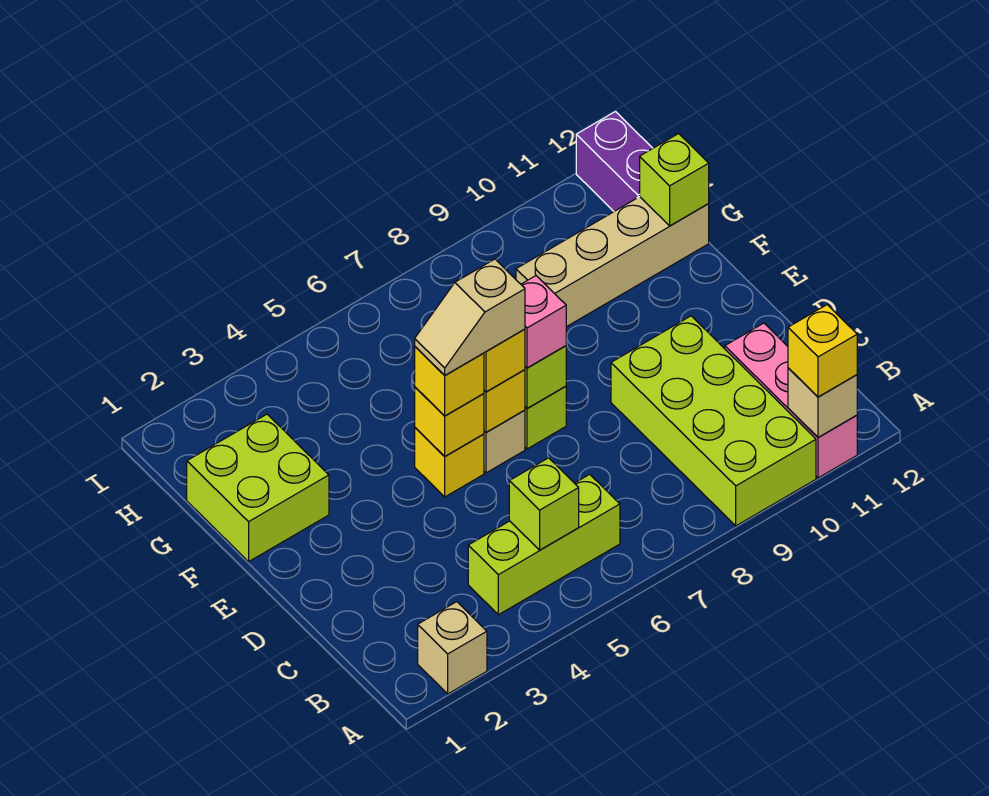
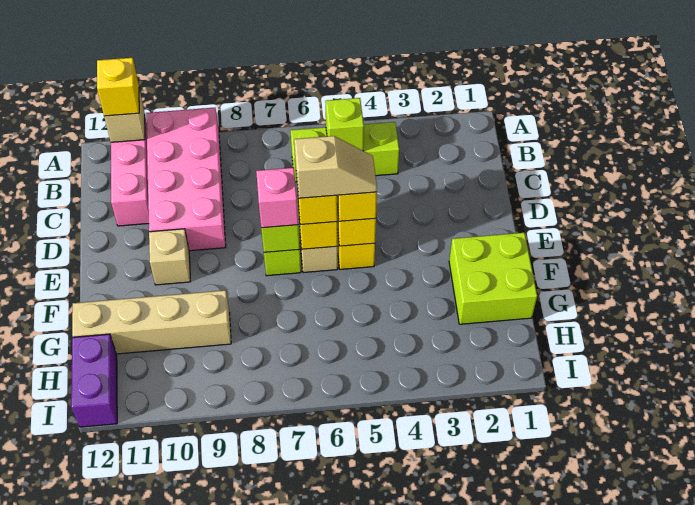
tan brick A2 level 1 -> tan brick E10 level 1
lime brick A9:D10 level 1 -> pink brick A9:D10 level 1
lime brick G12 level 2 -> none

